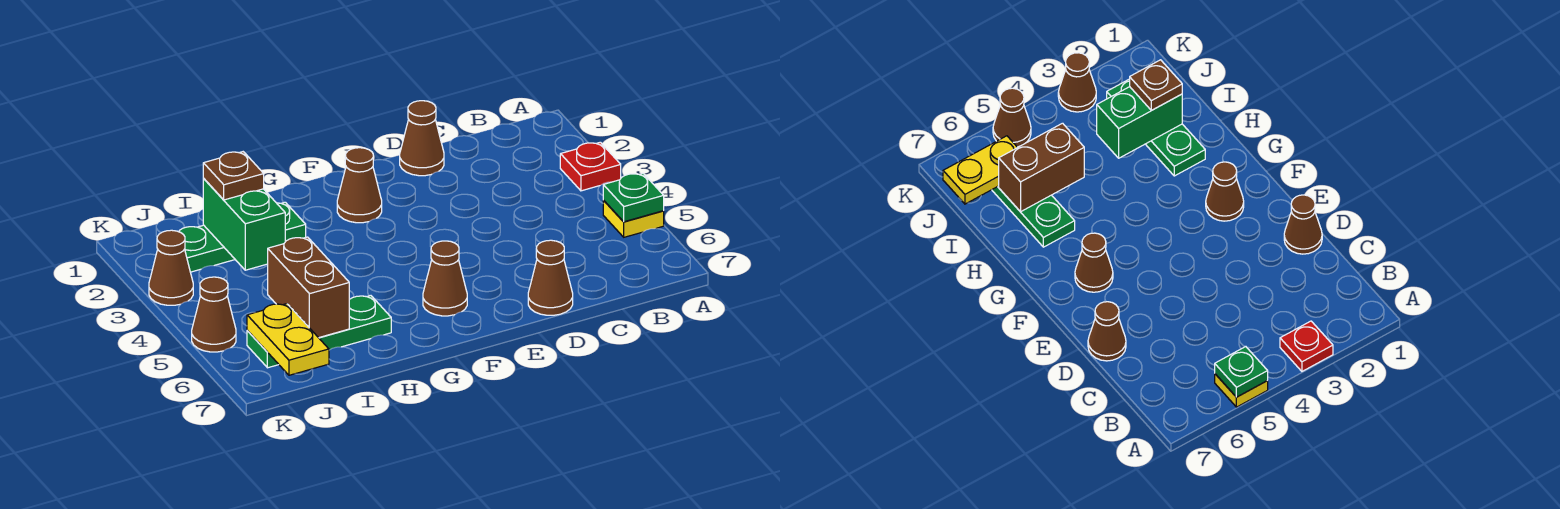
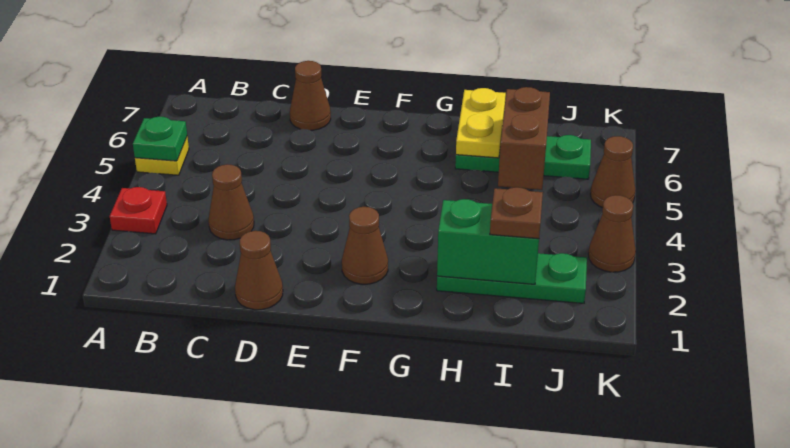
brown cone F6 level 1 -> brown cone C3 level 1
green brick I2:I3 level 2 -> green brick H2:I2 level 2
yellow plate J6:J7 level 2 -> yellow plate H6:H7 level 2

